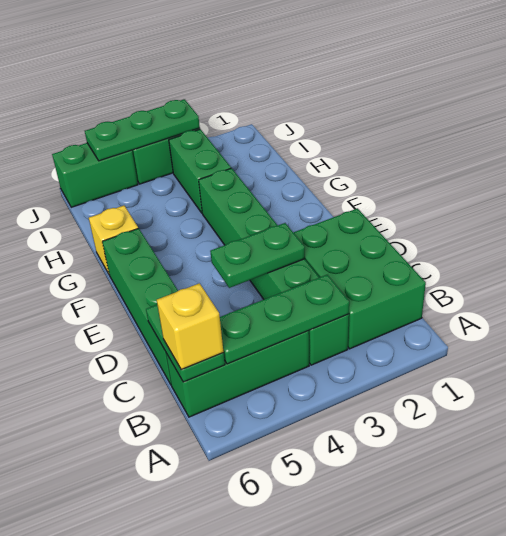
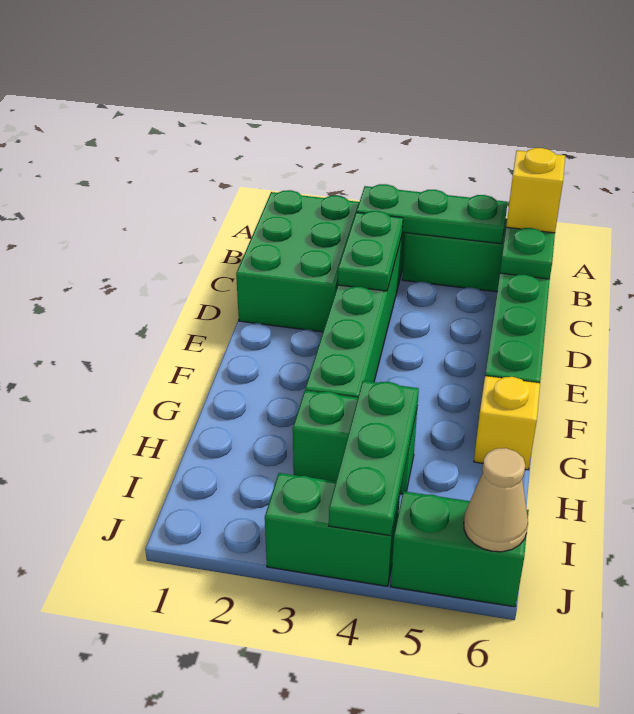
green plate D3:D4 level 2 -> green plate C3:D3 level 2
green brick H3:I3 level 1 -> green brick H3:H4 level 1
green plate J3:J5 level 2 -> green plate H4:J4 level 2
none -> tan cone J6 level 2

